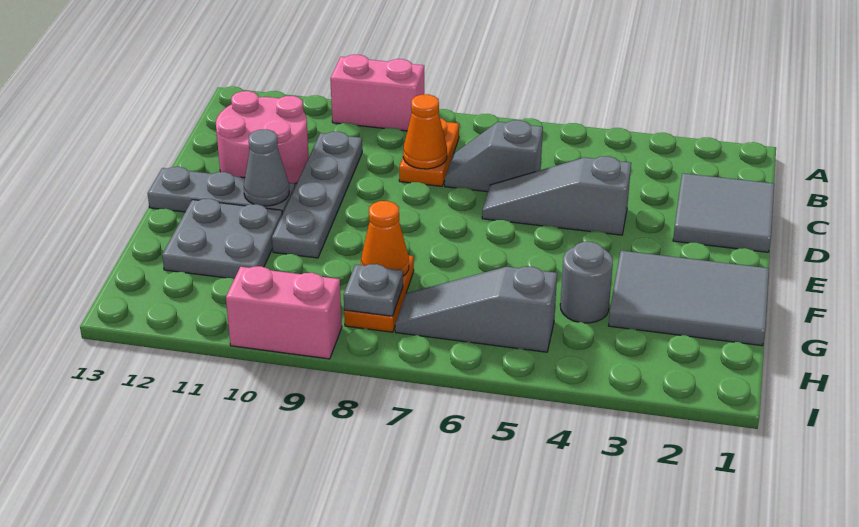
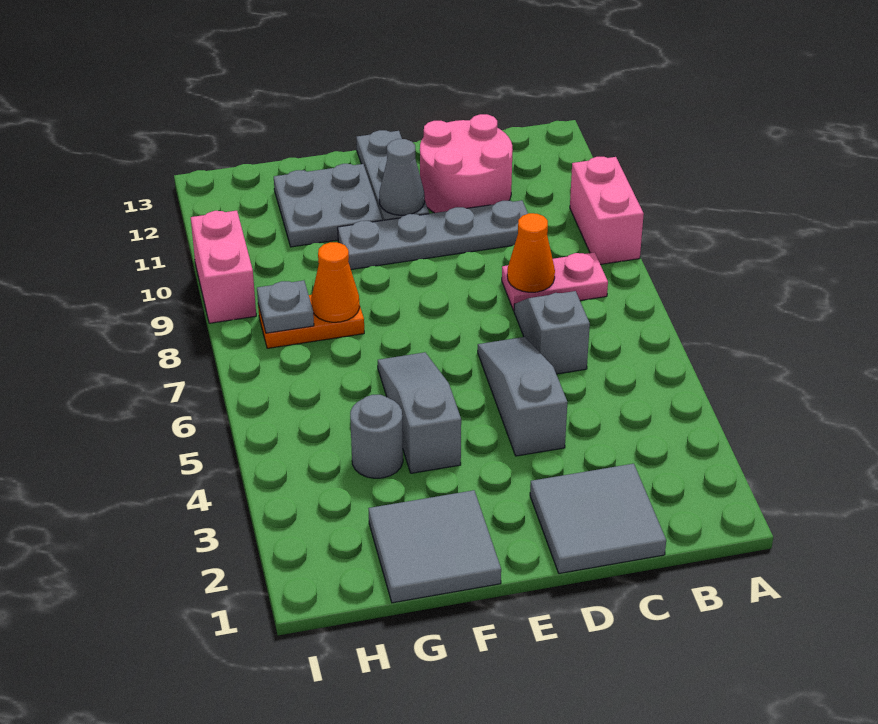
orange plate B8:C8 level 1 -> pink plate B8:C8 level 1
grey tile F1:G3 level 1 -> grey tile F1:G2 level 1
grey slope H5:H7 level 1 top 5 -> grey slope F4:F6 level 1 top 4

